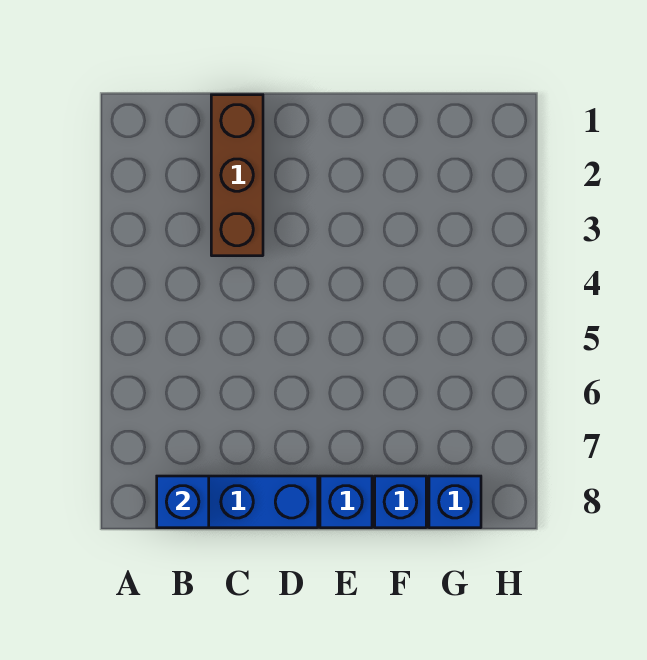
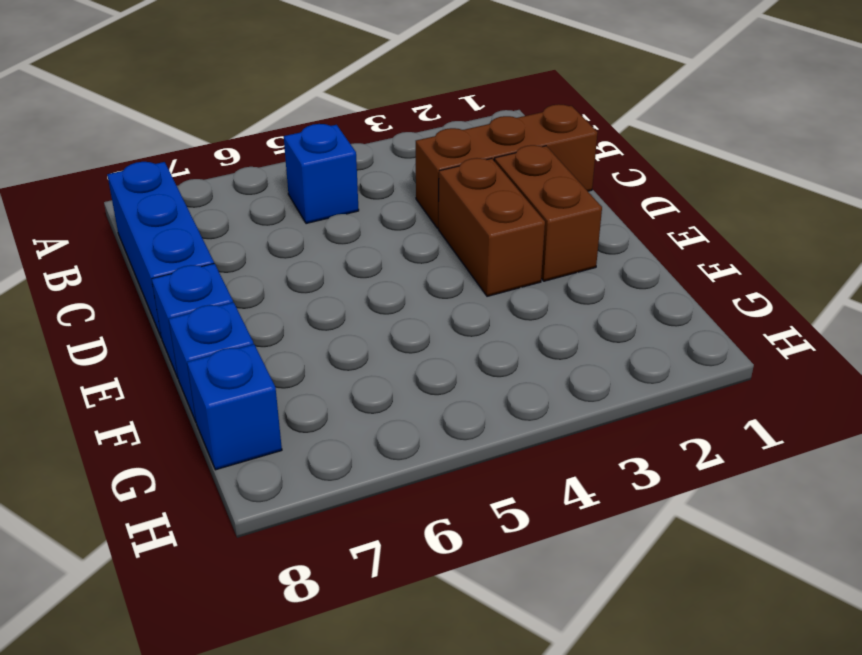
blue brick B8 level 2 -> blue brick B5 level 1
none -> brown brick D2:E2 level 1
none -> brown brick D3:E3 level 1

